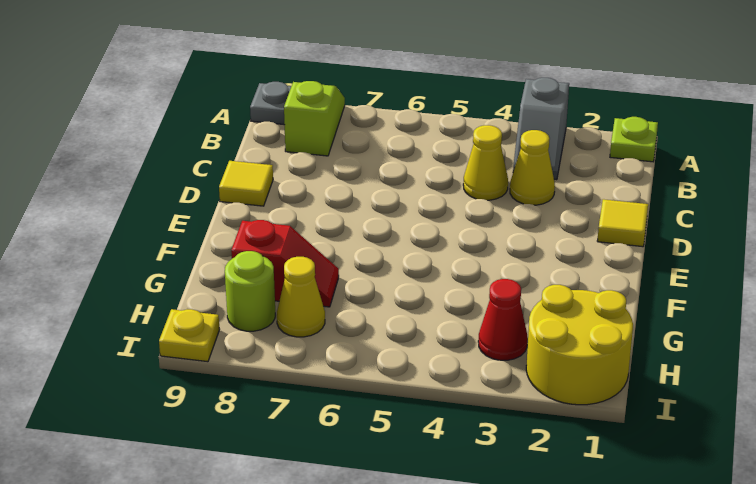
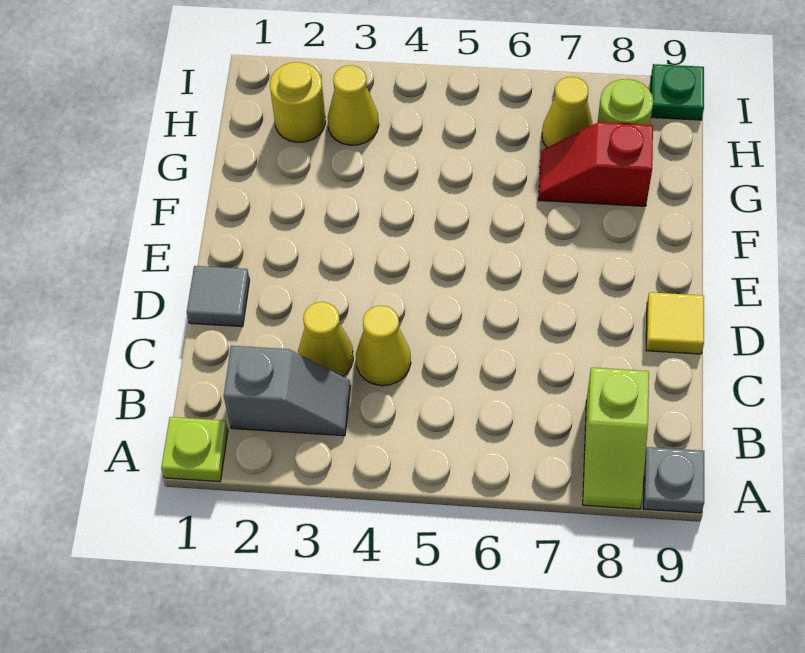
grey slope A3:B3 level 1 top A -> grey slope B2:B3 level 1 top 2
yellow tile D1 level 1 -> grey tile D1 level 1
yellow round brick H1:I2 level 1 -> yellow round brick H2 level 1
red cone H3 level 1 -> yellow cone H3 level 1
yellow plate I9 level 1 -> green plate I9 level 1

